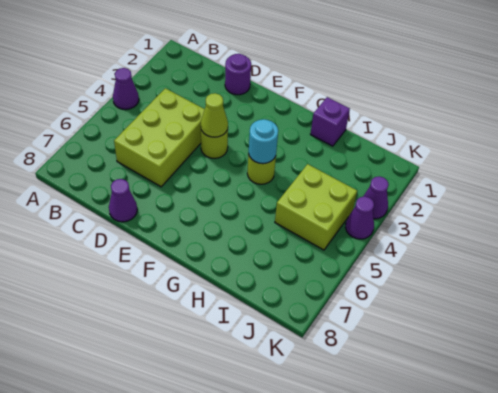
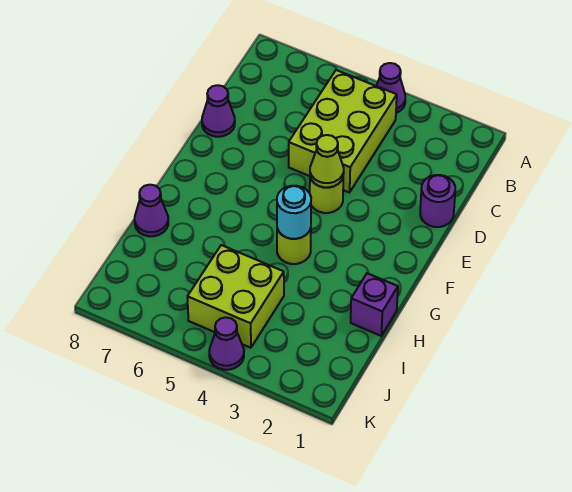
lime brick C4:D6 level 1 -> lime brick B4:D5 level 1
purple cone K3 level 1 -> purple cone H8 level 1

